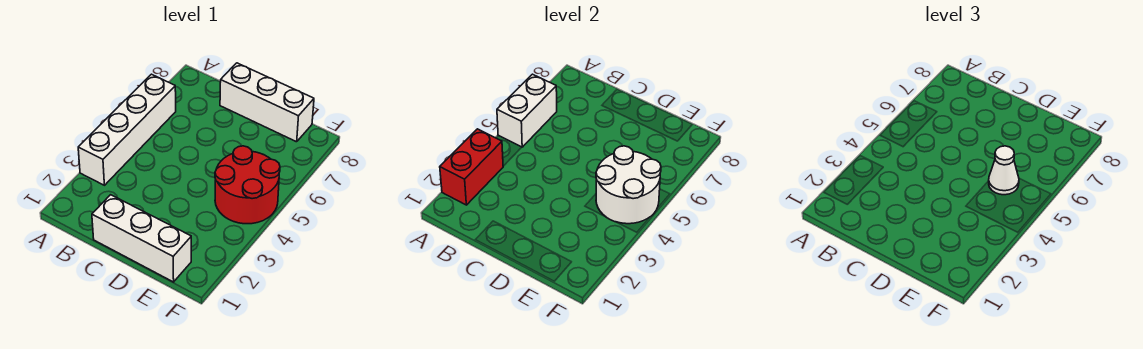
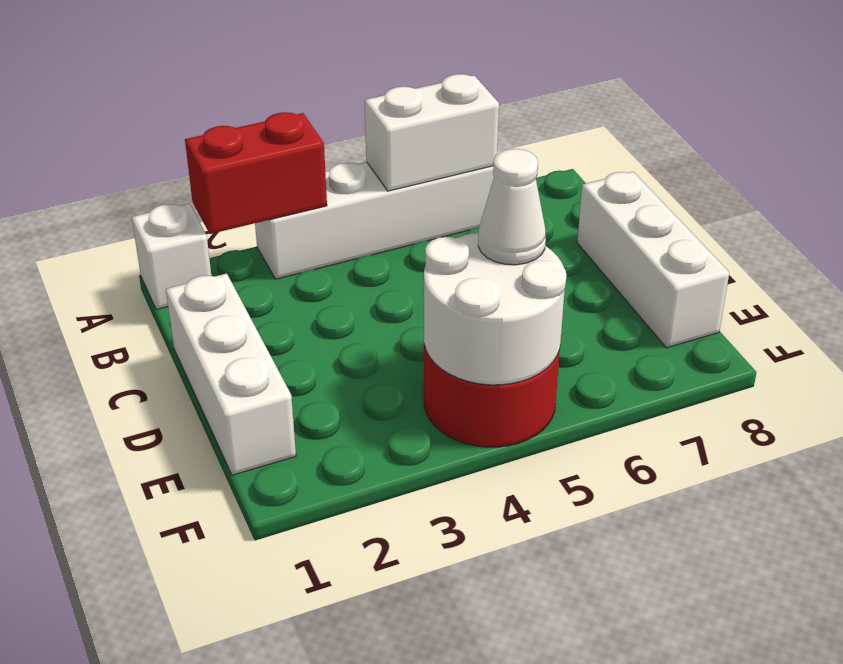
none -> white brick A1 level 1

